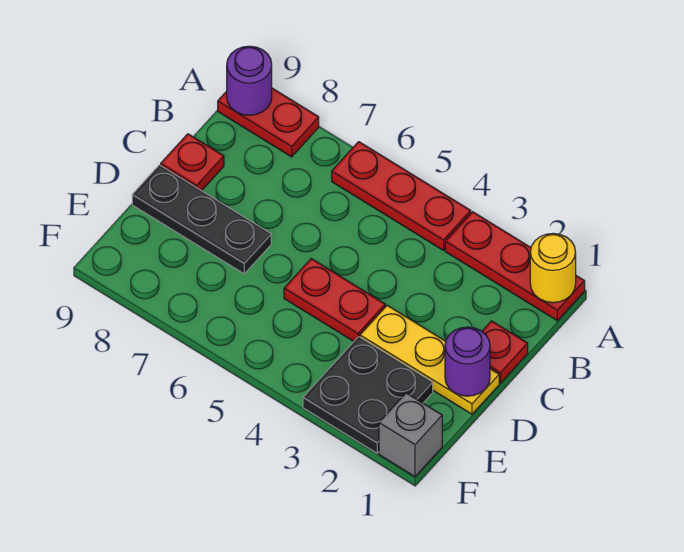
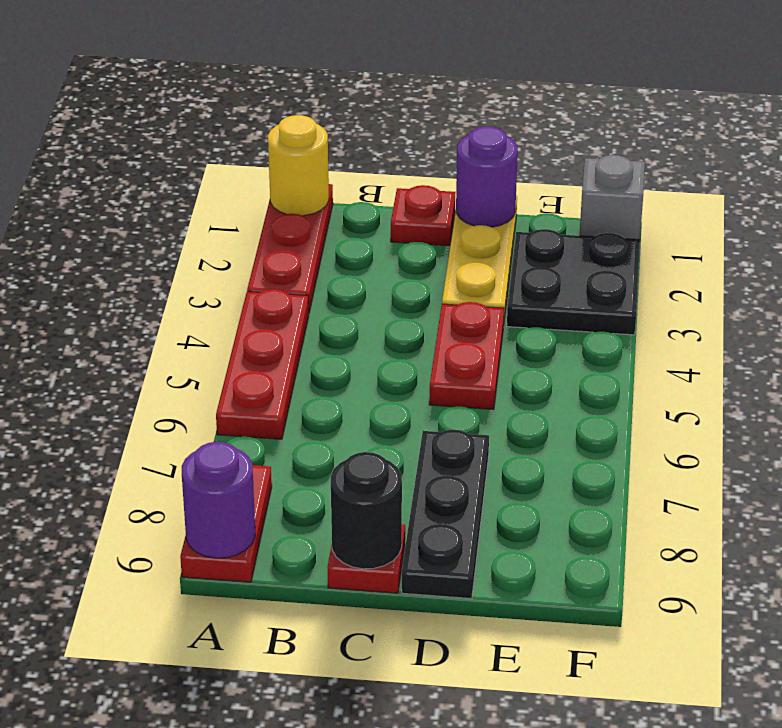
none -> black round brick C9 level 2

